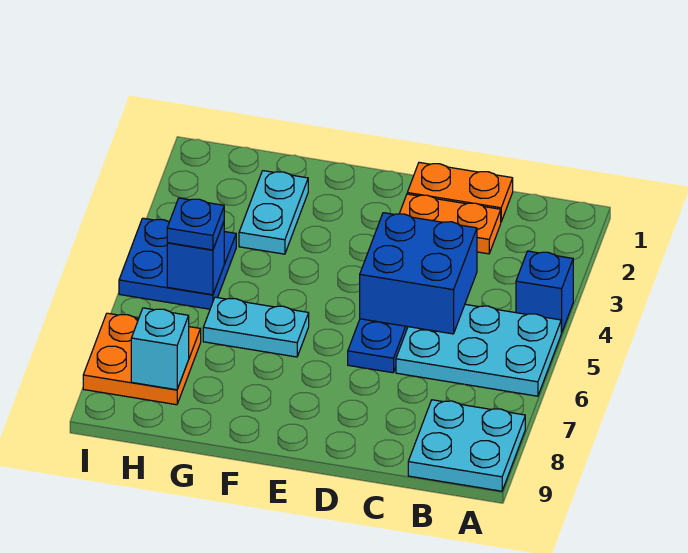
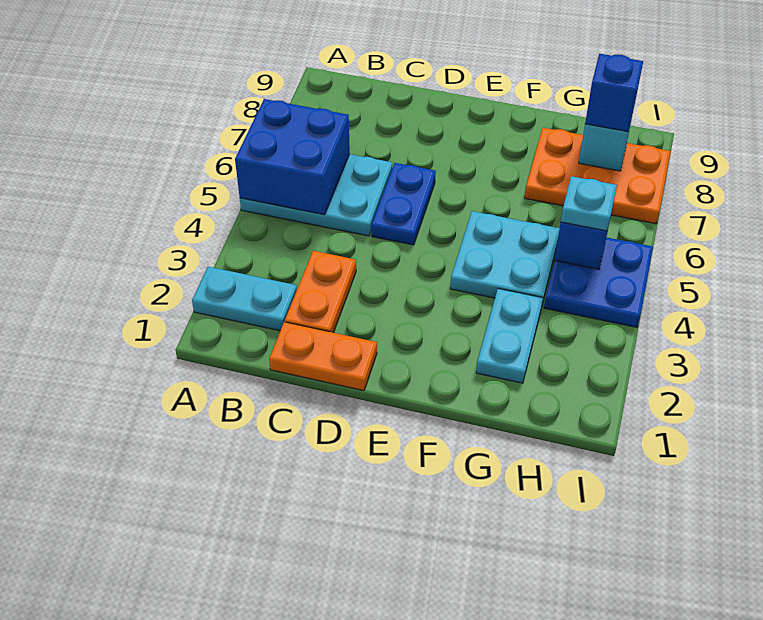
blue brick A4 level 1 -> blue brick H8 level 3
cyan plate A8:B9 level 1 -> cyan plate F4:G5 level 1
orange plate C2:D2 level 1 -> orange plate C2:C3 level 1
blue brick C4:D5 level 2 -> blue brick A5:B6 level 2
cyan plate F6:G6 level 1 -> cyan plate A2:B2 level 1
blue plate H5 level 3 -> cyan plate H5 level 3
orange plate H7:I8 level 1 -> orange plate G7:I8 level 1

